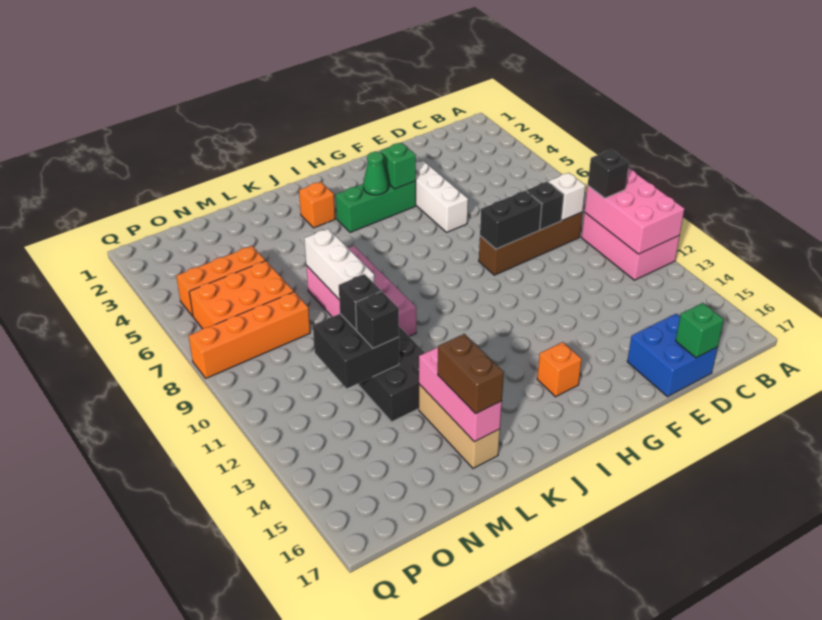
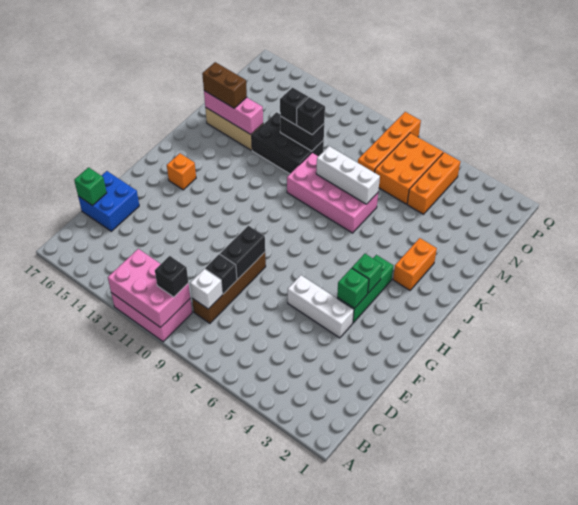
green cone H4 level 2 -> green brick H4 level 2
orange brick J3 level 1 -> orange brick J3:K3 level 1
black brick M11:N12 level 2 -> black brick M11:M12 level 2

